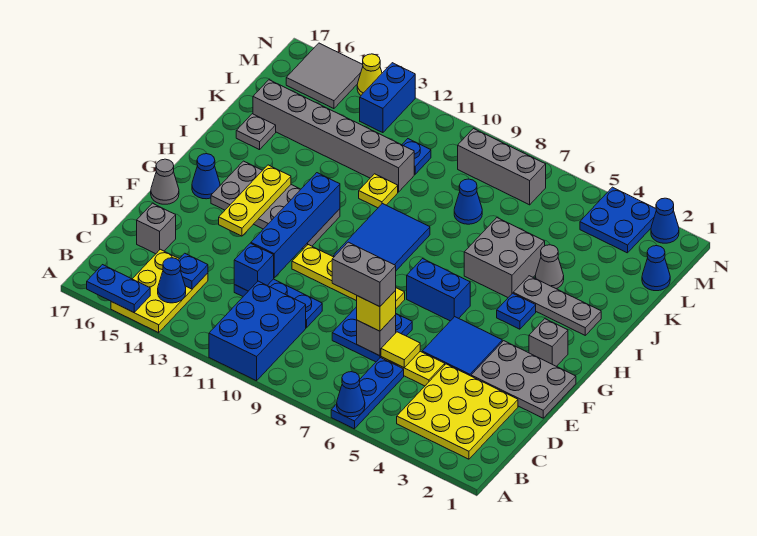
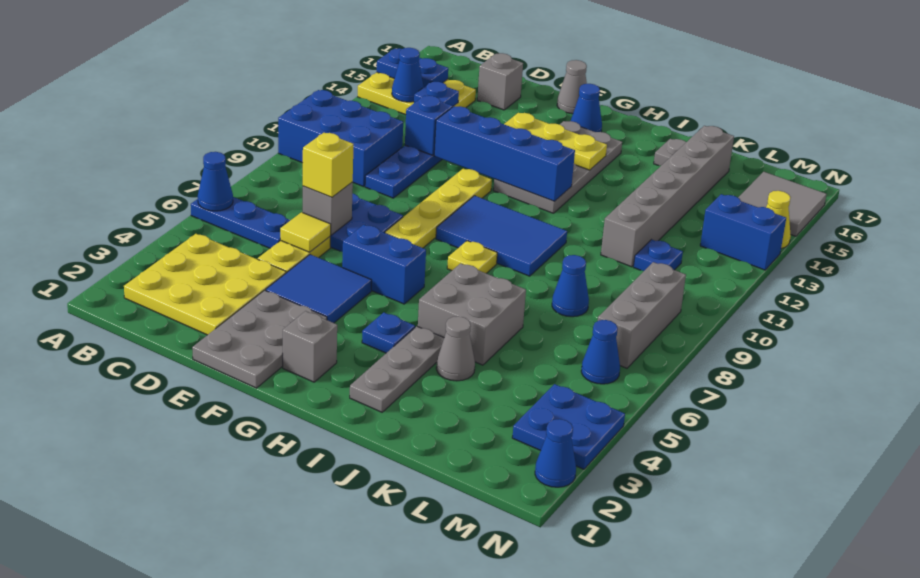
blue plate A15:A16 level 2 -> blue plate A15:B15 level 2
grey brick D7:D8 level 4 -> none
blue brick G6:G7 level 1 -> blue brick F6:G6 level 1
yellow plate J11 level 1 -> yellow plate H8 level 1
blue cone L1 level 1 -> blue cone M6 level 1

